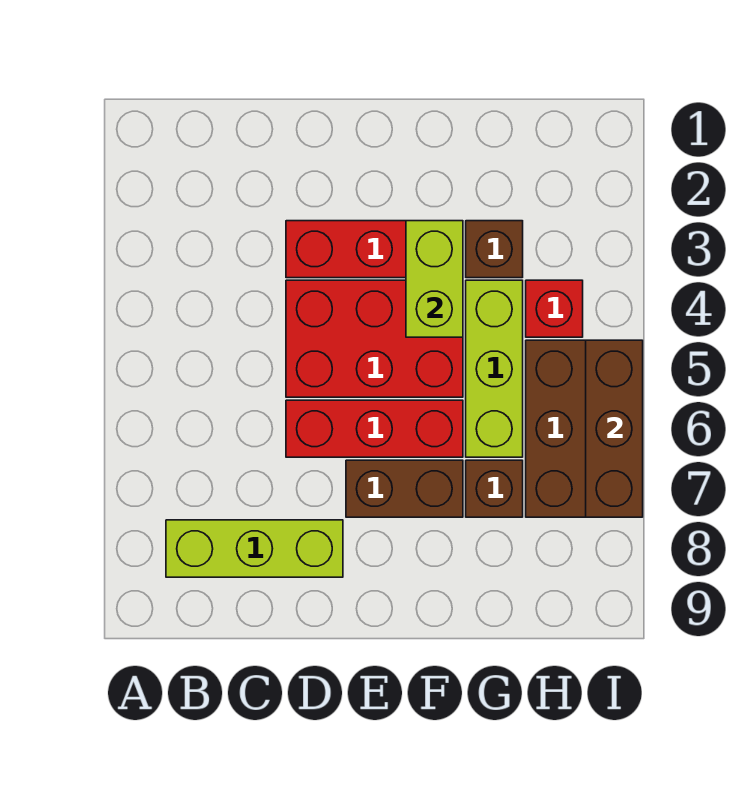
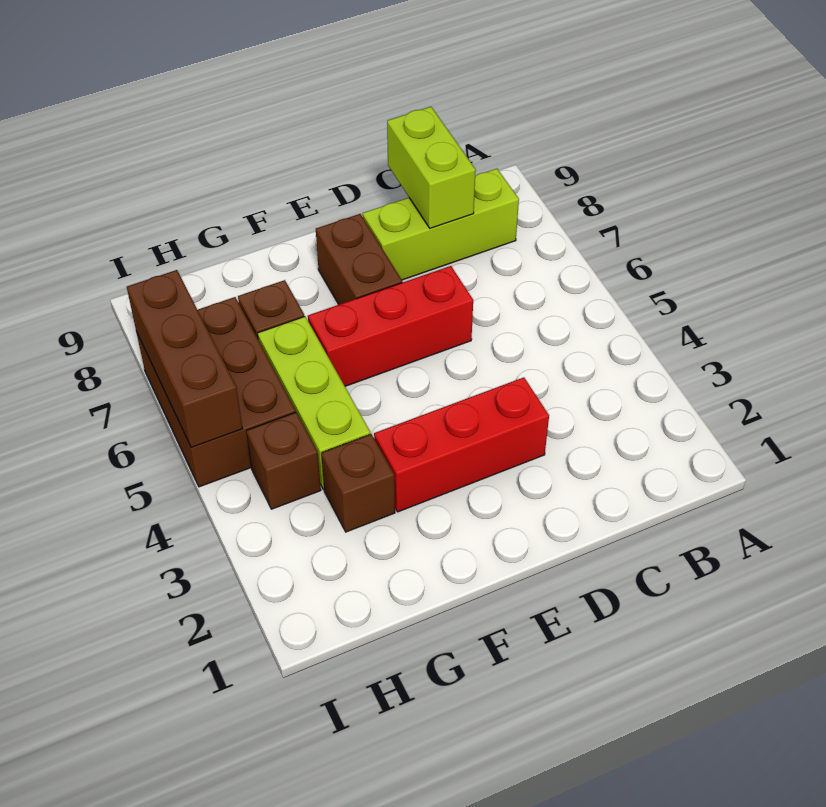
red brick D4:F5 level 1 -> none
brown brick E7:F7 level 1 -> brown brick E7:E8 level 1
lime brick F3:F4 level 2 -> lime brick C8:C9 level 2
red brick H4 level 1 -> brown brick H4 level 1

